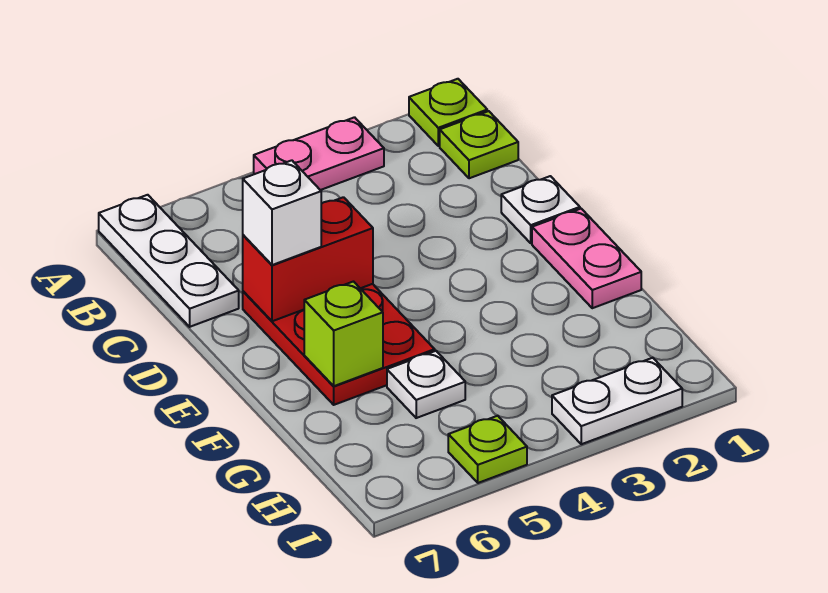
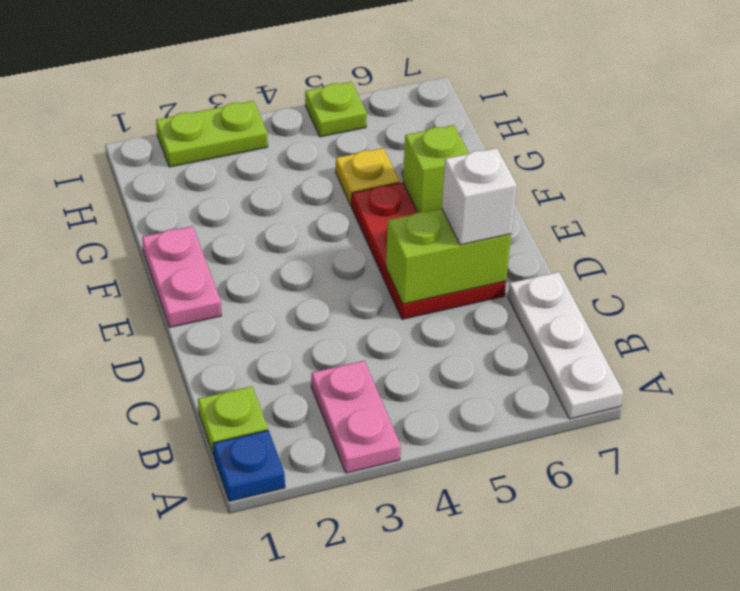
lime plate A1 level 1 -> blue plate A1 level 1
pink plate A3:A4 level 1 -> pink plate A3:B3 level 1
white plate D1 level 1 -> none
red brick D5:D6 level 2 -> lime brick D5:D6 level 2
white plate G5 level 1 -> yellow plate G5 level 1
white plate I2:I3 level 1 -> lime plate I2:I3 level 1

